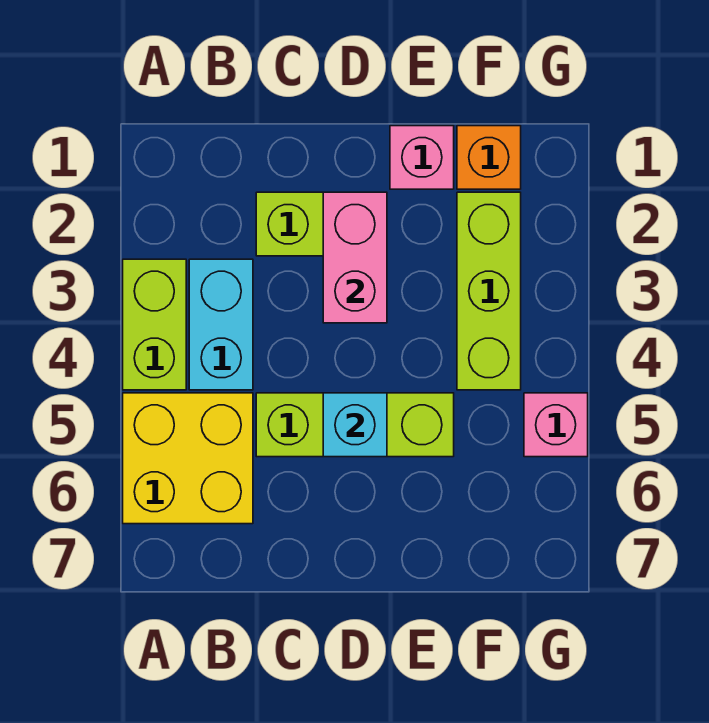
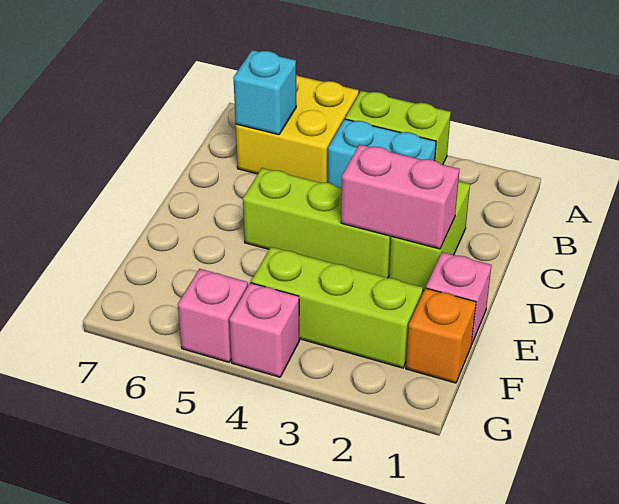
lime brick C5:E5 level 1 -> lime brick D3:D5 level 1
cyan brick D5 level 2 -> cyan brick B6 level 2
none -> pink brick G4 level 1

